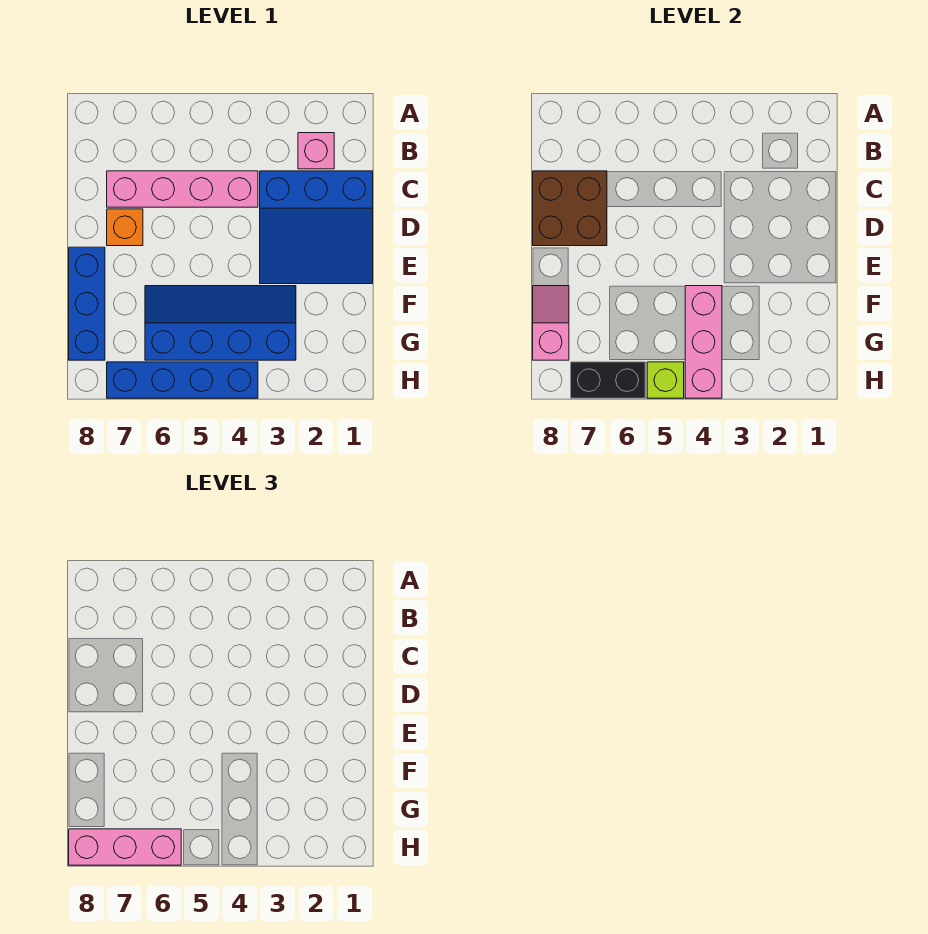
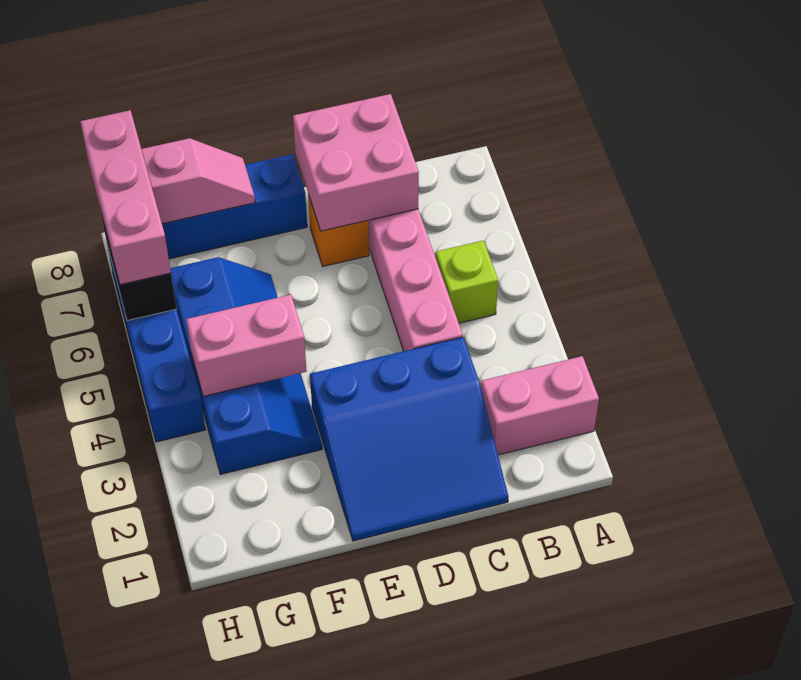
pink brick B2 level 1 -> pink brick A2:B2 level 1
blue slope C1:E3 level 1 top C -> blue slope C1:E3 level 1 top 3
brown brick C7:D8 level 2 -> pink brick C7:D8 level 2
pink brick F4:H4 level 2 -> pink brick F4:G4 level 2
lime brick H5 level 2 -> lime brick B5 level 1

